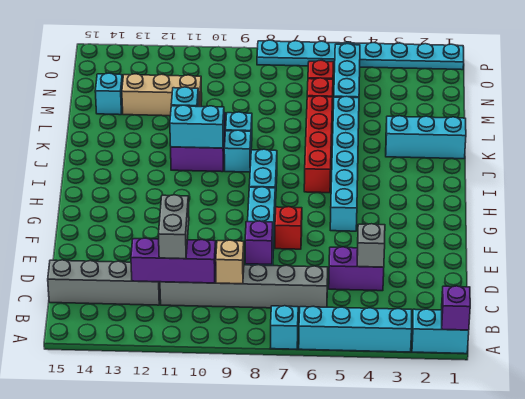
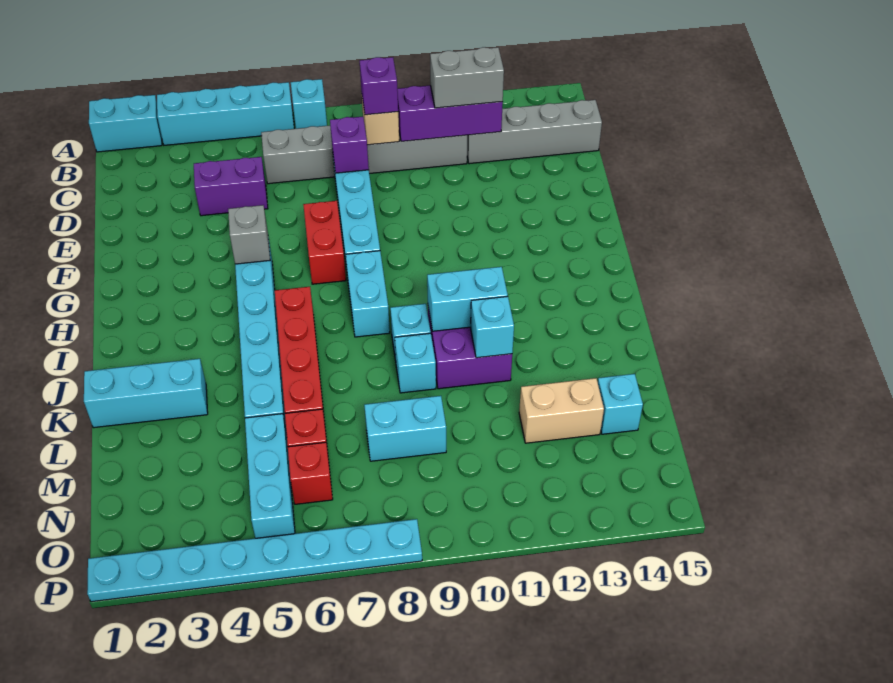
purple brick A1 level 2 -> purple brick C9 level 3
grey brick C11:D11 level 3 -> grey brick C11:C12 level 3
grey brick D4 level 2 -> grey brick G5 level 2
red brick F7 level 1 -> red brick F7:G7 level 1
none -> cyan brick M8:M9 level 1
tan brick M11:M13 level 1 -> tan brick M12:M13 level 1

